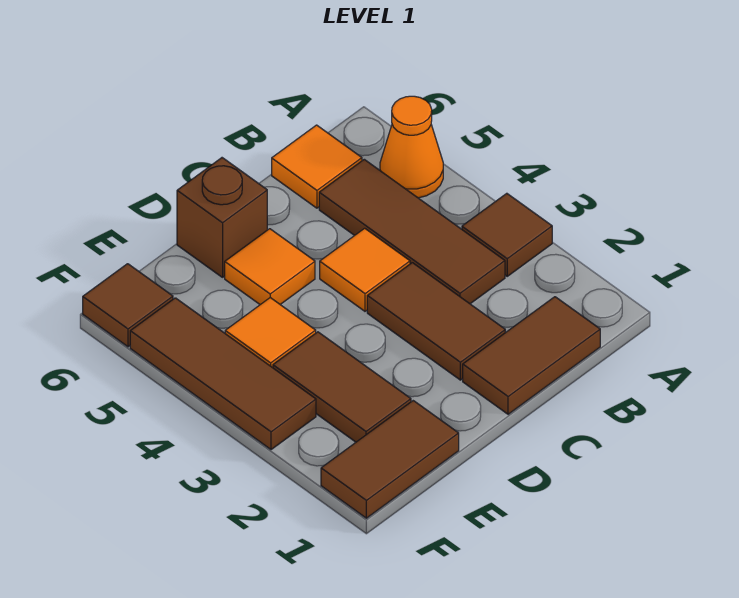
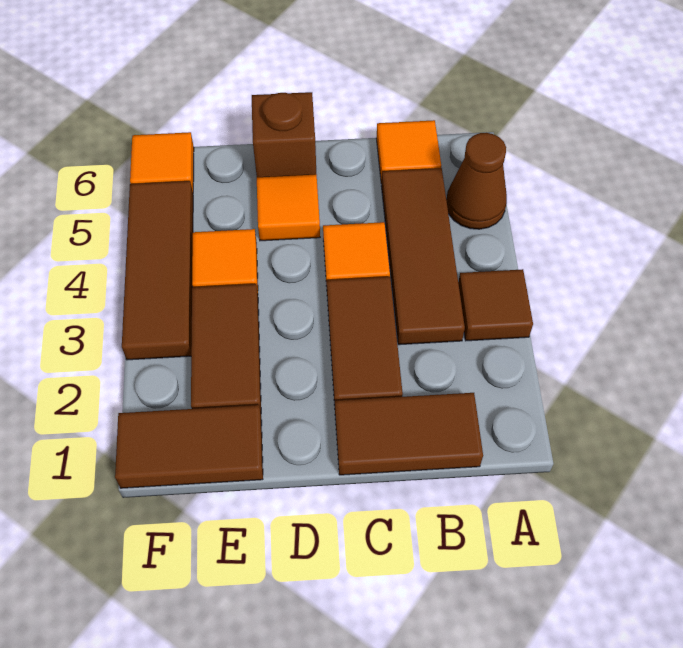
orange cone A5 level 1 -> brown cone A5 level 1
brown tile F6 level 1 -> orange tile F6 level 1

